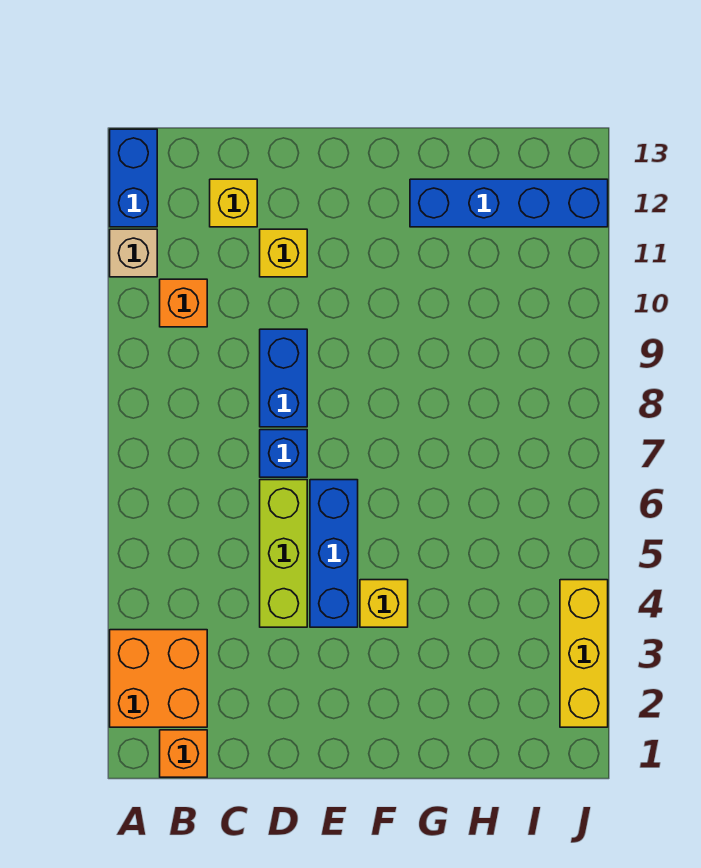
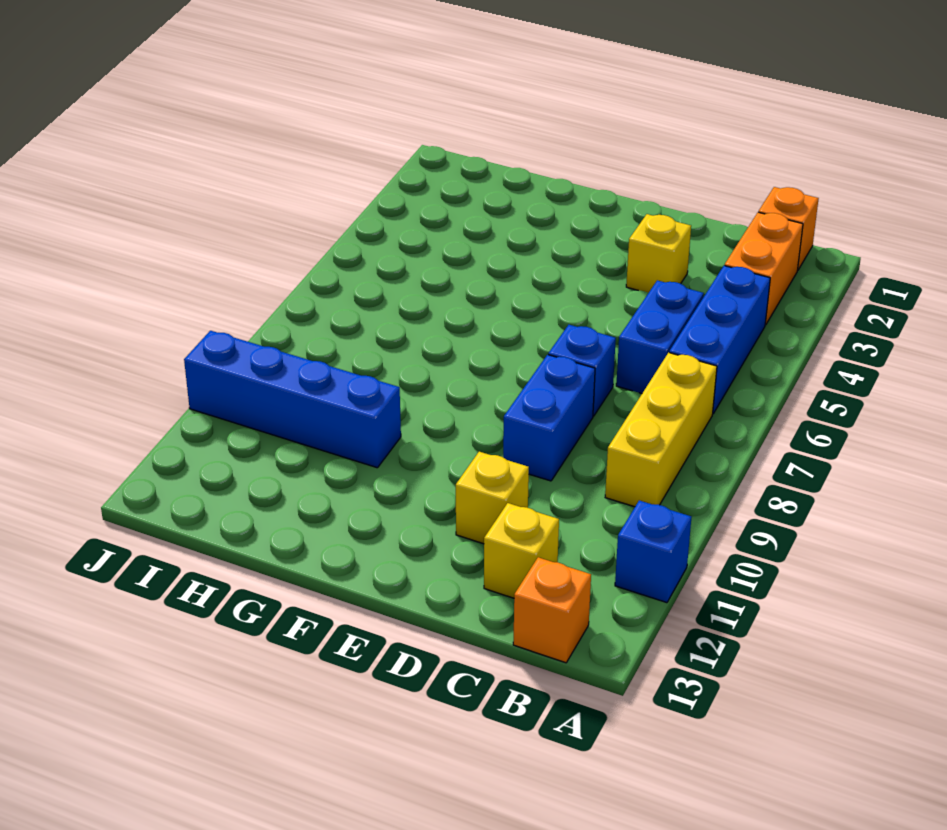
orange brick A2:B3 level 1 -> orange brick B2:B3 level 1
tan brick A11 level 1 -> blue brick A11 level 1
blue brick A12:A13 level 1 -> blue brick C5:C6 level 1
orange brick B10 level 1 -> orange brick B13 level 1
lime brick D4:D6 level 1 -> none
blue brick E4:E6 level 1 -> blue brick B4:B6 level 1
yellow brick F4 level 1 -> yellow brick D3 level 1
blue brick G12:J12 level 1 -> blue brick G10:J10 level 1
yellow brick J2:J4 level 1 -> yellow brick B7:B9 level 1

